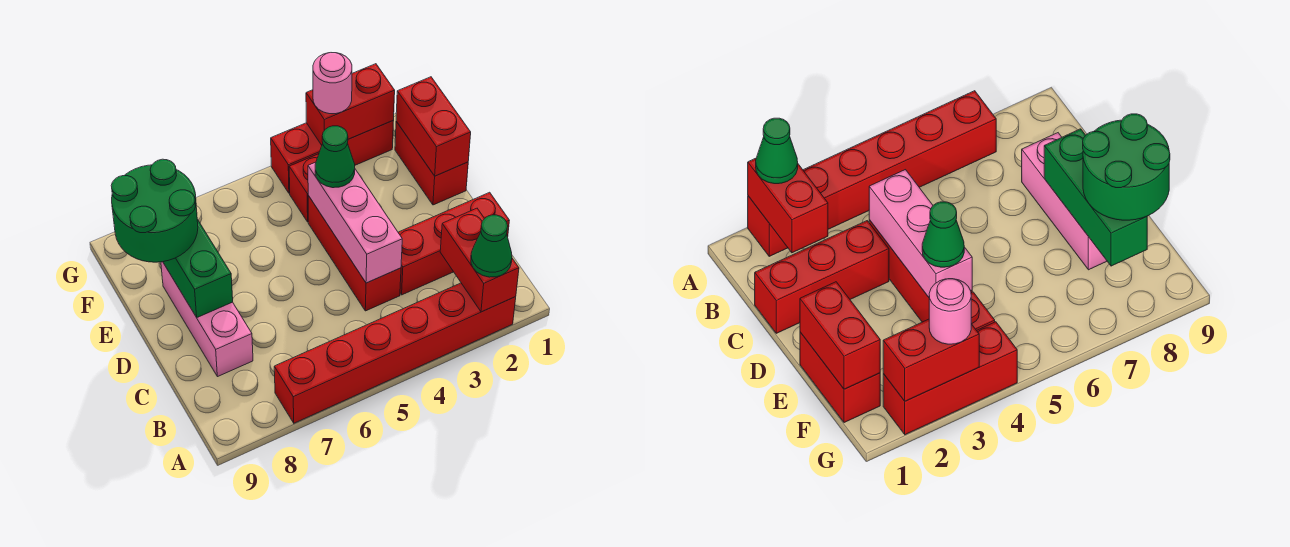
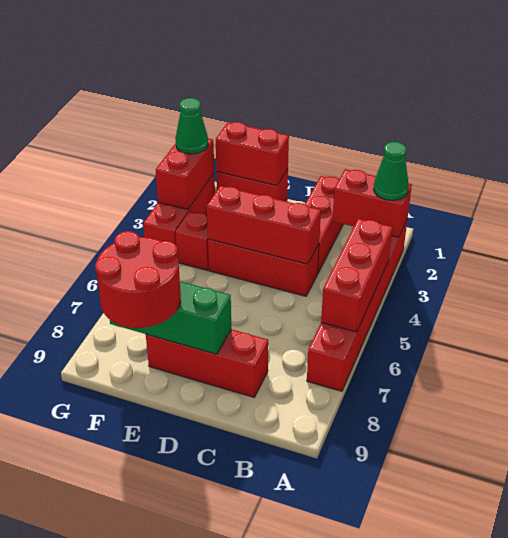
none -> red brick A4:A6 level 2
pink brick C4:E4 level 2 -> red brick C4:E4 level 2
pink brick C8:E8 level 1 -> red brick C8:E8 level 1
green cone E4 level 3 -> green cone G2 level 3
green round brick E8:F9 level 3 -> red round brick E8:F9 level 3
pink round brick G3 level 3 -> none

